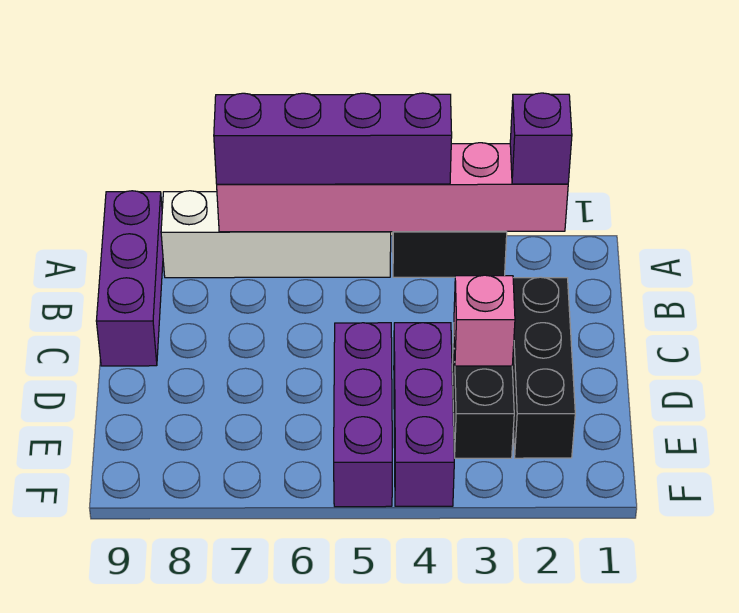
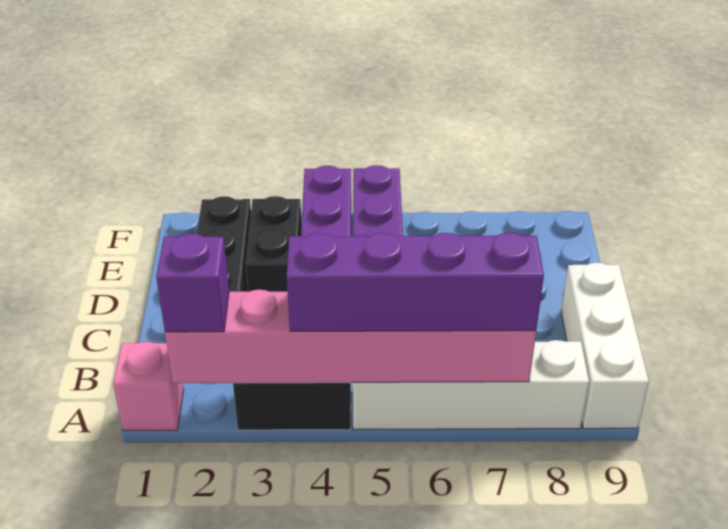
purple brick A9:C9 level 1 -> white brick A9:C9 level 1
pink brick D3 level 2 -> pink brick A1 level 1

